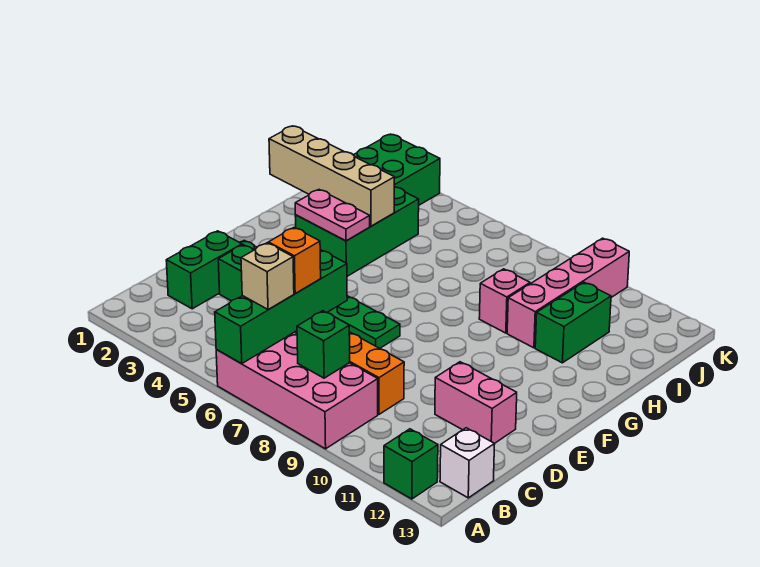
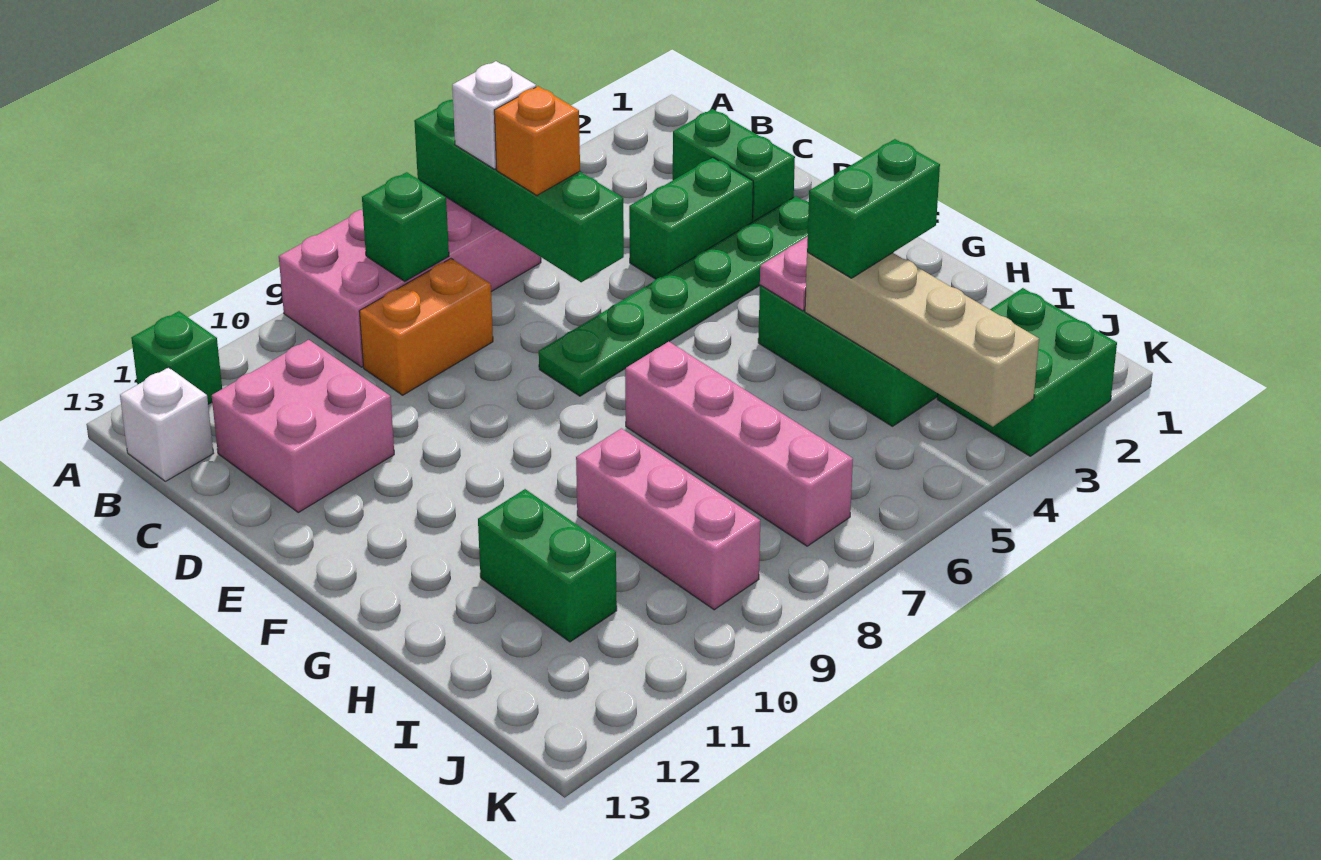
tan brick B6 level 3 -> white brick B6 level 3
pink brick D11:D12 level 1 -> pink brick C11:D12 level 1
tan brick H1:H4 level 2 -> tan brick H4:K4 level 2
none -> green brick H3:H4 level 3
pink brick H9 level 1 -> pink brick H9:J9 level 1
pink brick H10:K10 level 1 -> pink brick G7:J7 level 1

